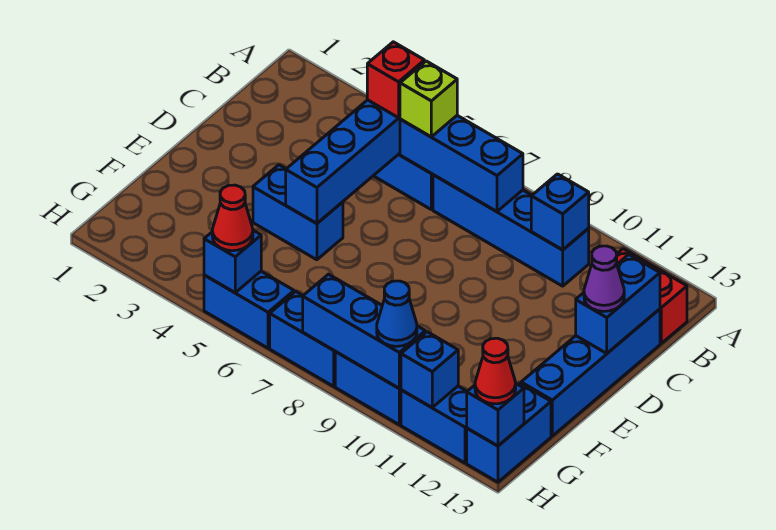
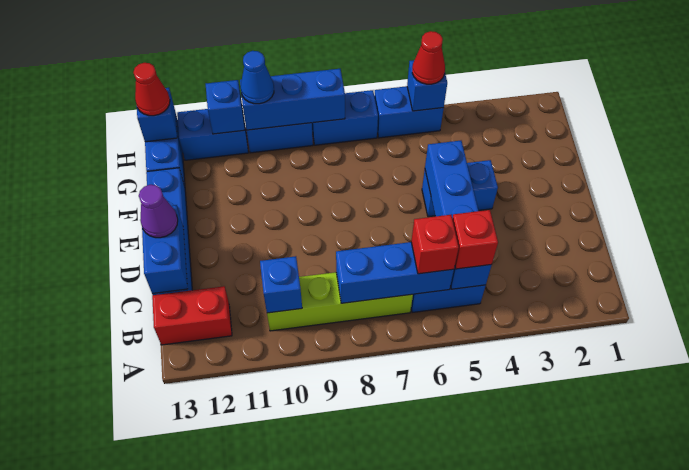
lime brick B6 level 3 -> red brick B6 level 3
blue brick B7:B10 level 1 -> lime brick B7:B10 level 1

